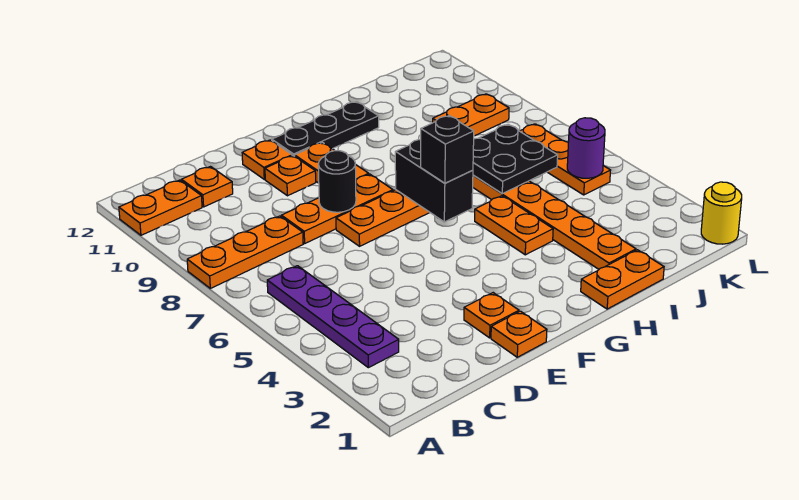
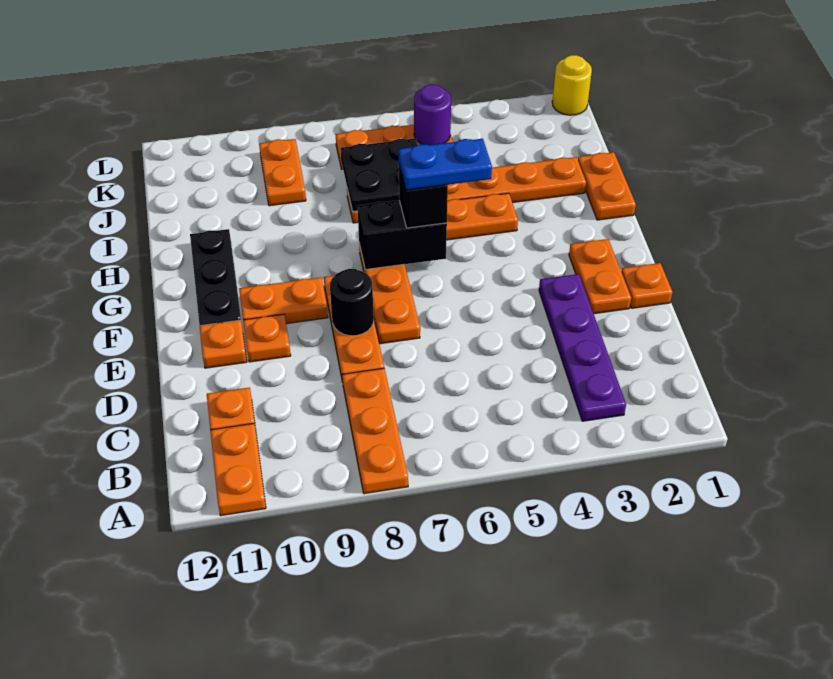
purple plate B3:B6 level 1 -> purple plate B3:E3 level 1
orange plate E2 level 1 -> orange plate E2:F2 level 1
none -> blue plate G5:G6 level 4

